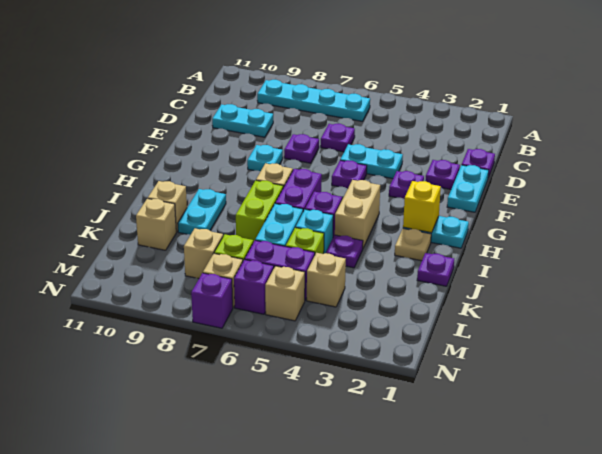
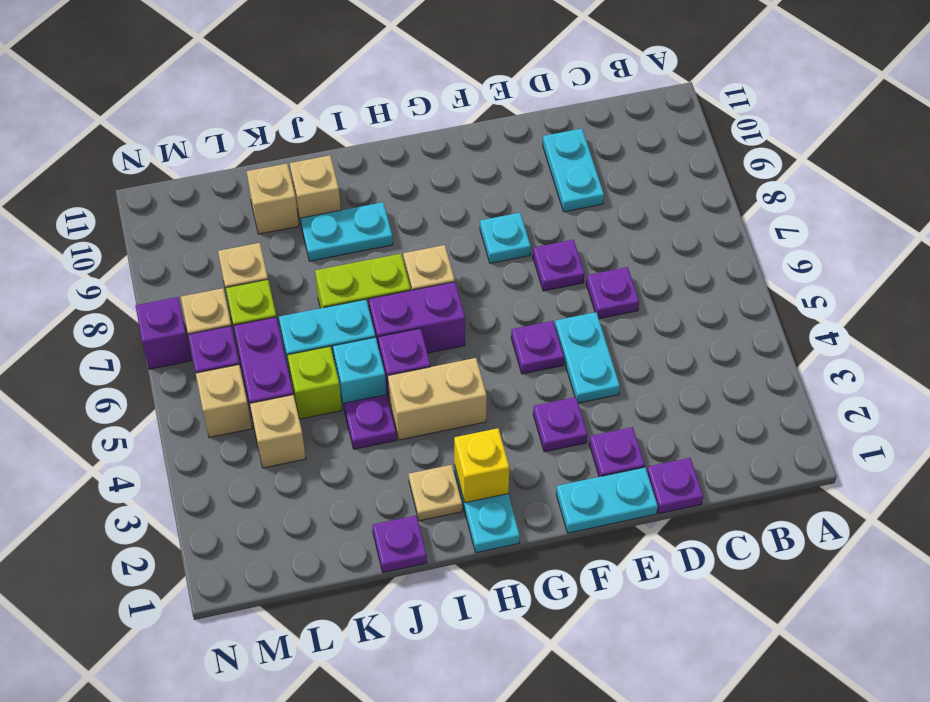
cyan plate B6:B9 level 1 -> none

